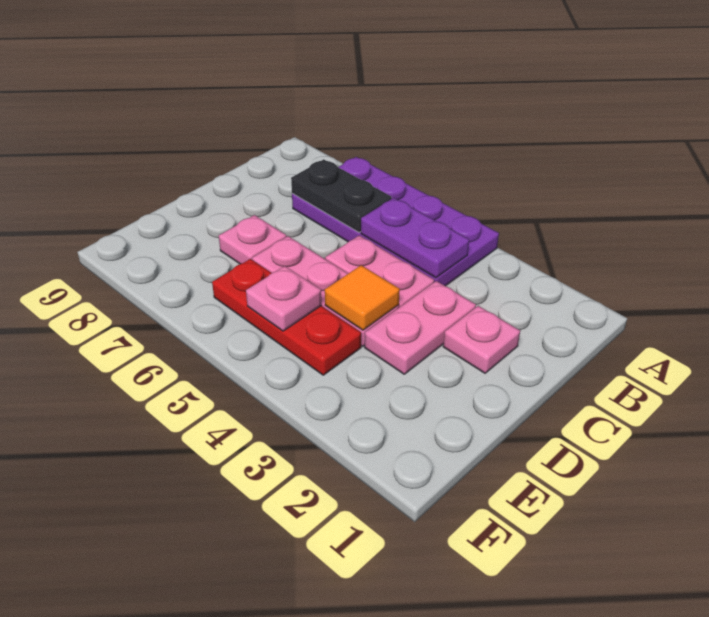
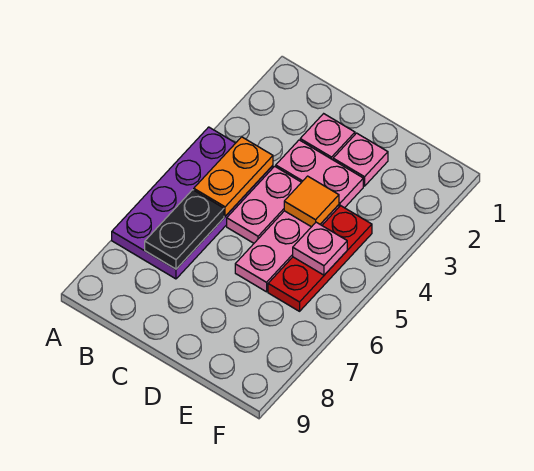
purple plate B4:B5 level 2 -> orange plate B4:B5 level 2
pink plate D7 level 1 -> pink plate D2 level 1

